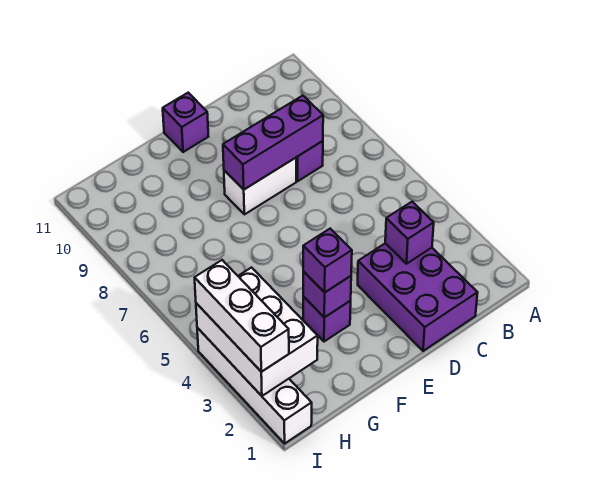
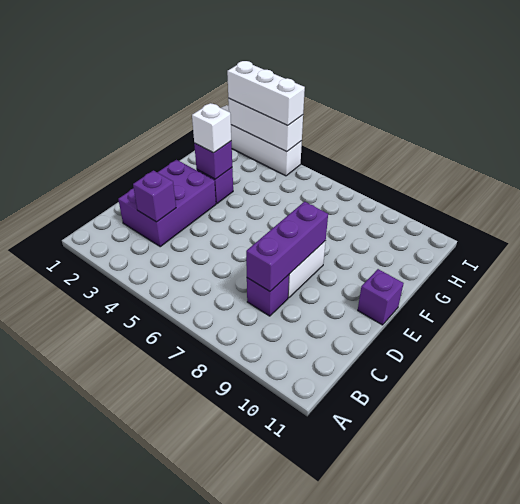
purple brick C1:D3 level 1 -> purple brick C2:E3 level 1
purple brick F3 level 3 -> white brick F3 level 3
white brick H2:I4 level 2 -> white brick I2:I4 level 2

